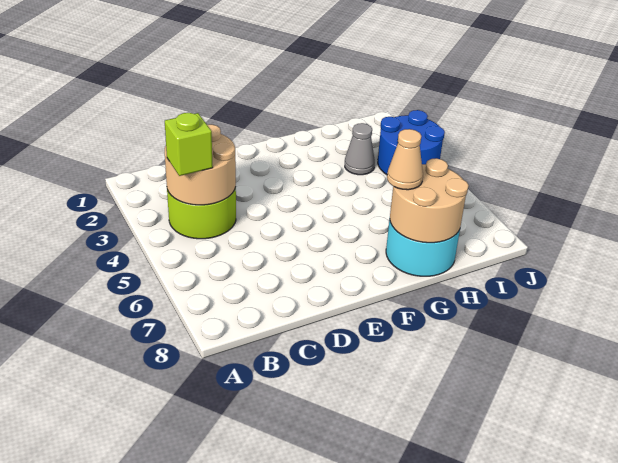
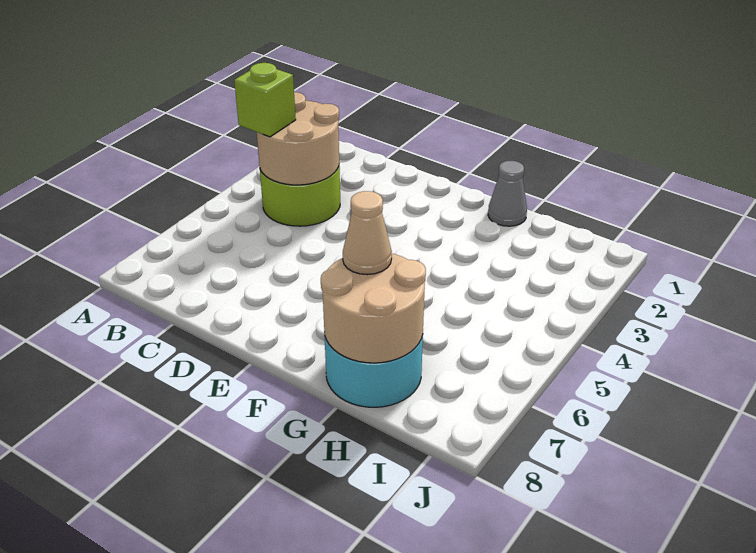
grey cone H3 level 1 -> grey cone G1 level 1
blue round brick I3:J4 level 1 -> none

